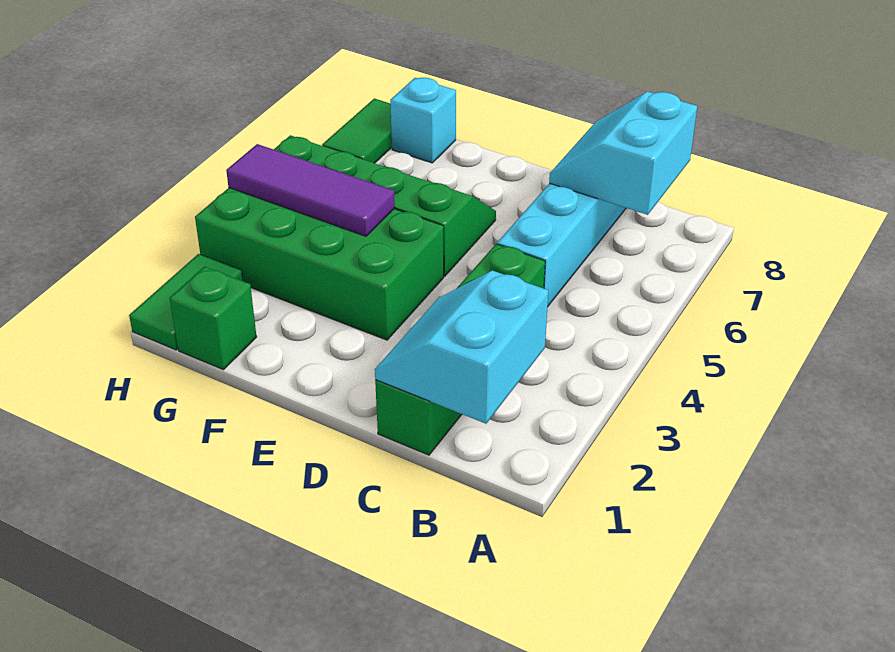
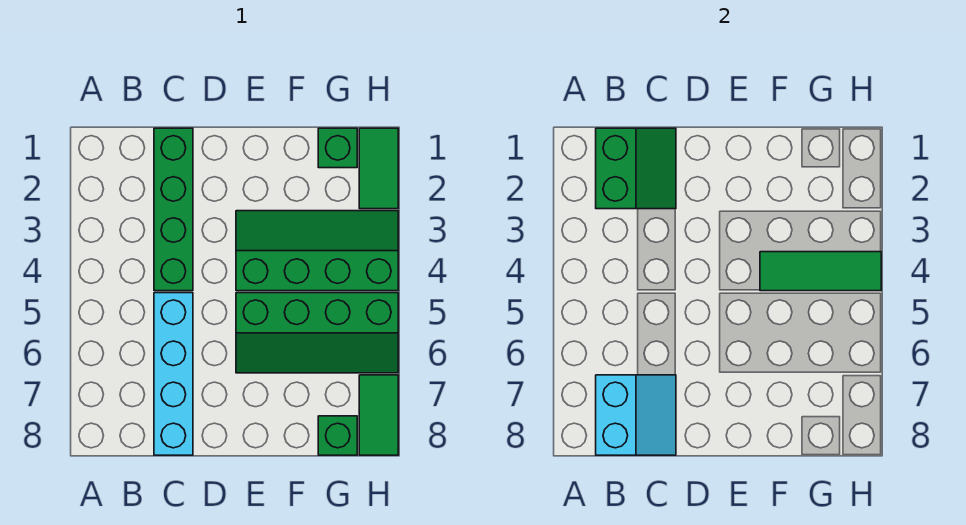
cyan slope B1:C2 level 2 top B -> green slope B1:C2 level 2 top B
green brick E3:H4 level 1 -> green slope E3:H4 level 1 top 4
purple tile F4:H4 level 2 -> green tile F4:H4 level 2
cyan brick G8 level 1 -> green brick G8 level 1

